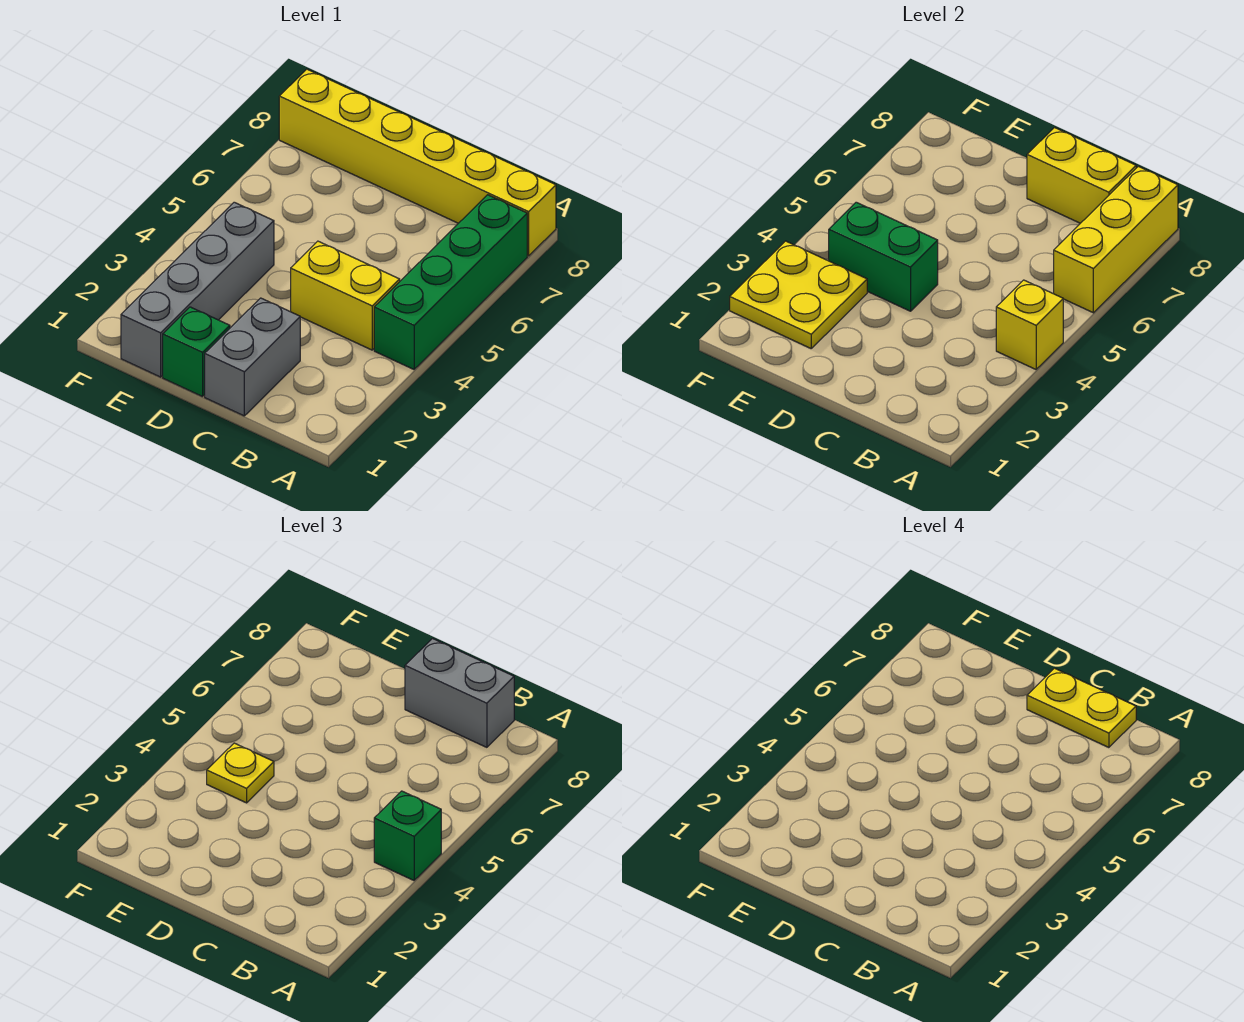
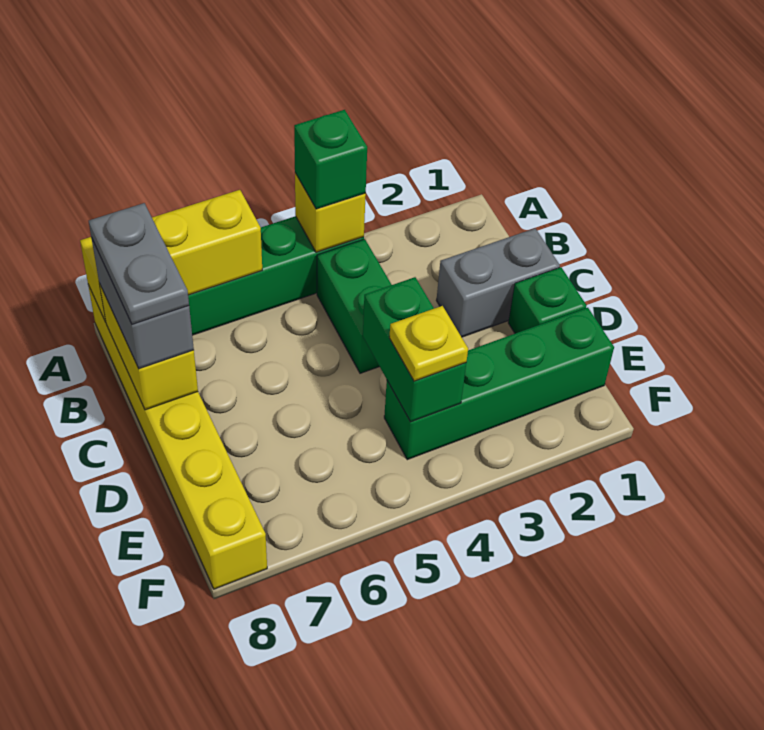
yellow brick B4:C4 level 1 -> green brick B4:C4 level 1
yellow plate B8:C8 level 4 -> grey plate B8:C8 level 4
grey brick E1:E4 level 1 -> green brick E1:E4 level 1
yellow plate E2:F3 level 2 -> none

